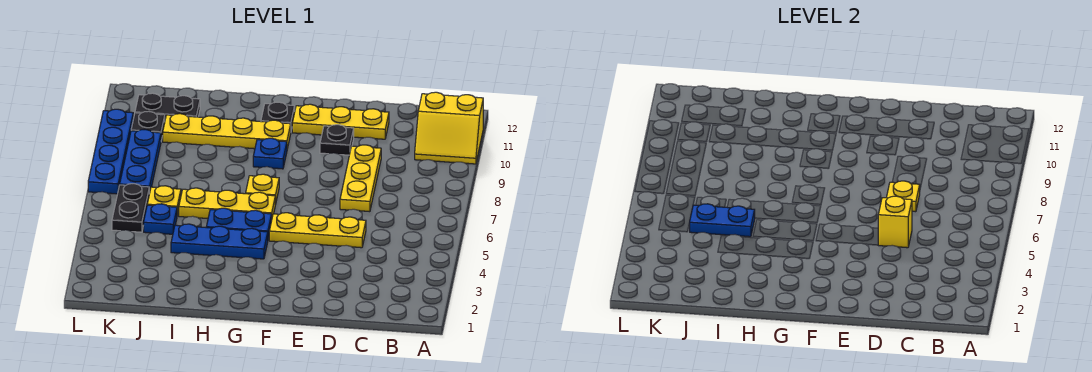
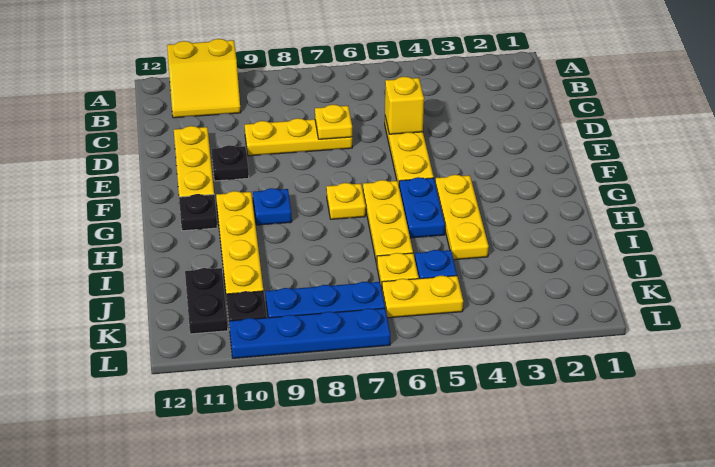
yellow slope A10:B11 level 1 top 11 -> yellow slope A10:B11 level 1 top A
blue plate G4:I4 level 1 -> yellow plate G4:I4 level 1
blue plate I5:J5 level 2 -> none
black plate K5:K6 level 1 -> yellow plate K5:K6 level 1

